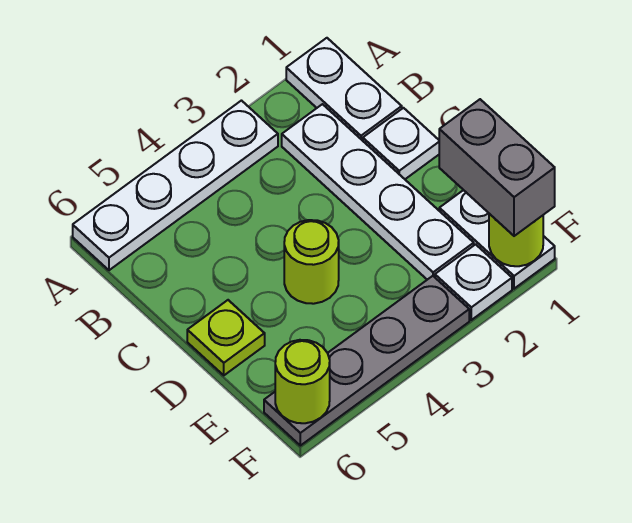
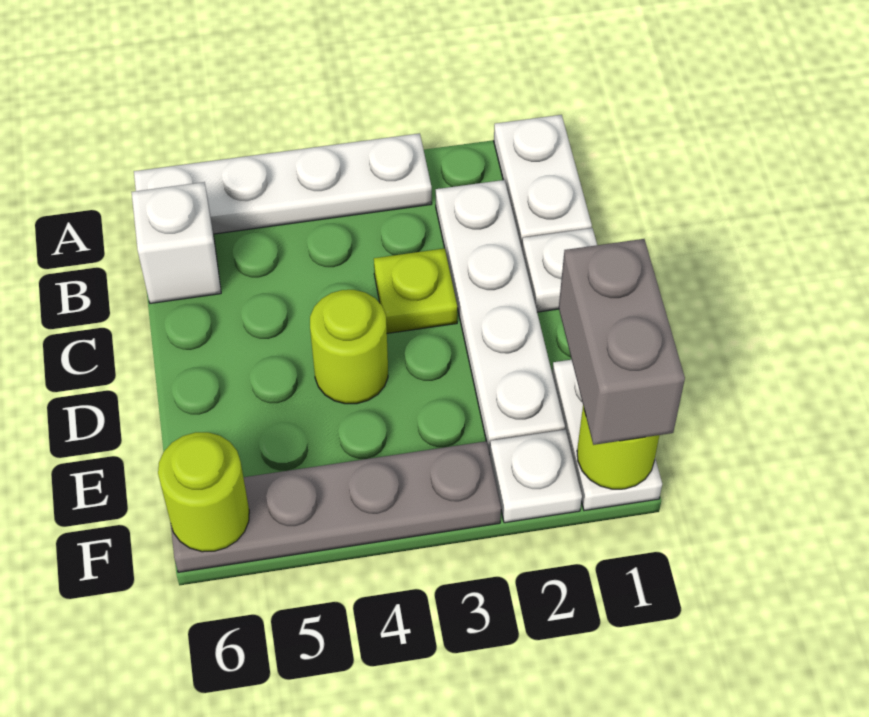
none -> white brick B6 level 1
lime plate D6 level 1 -> lime plate C3 level 1

